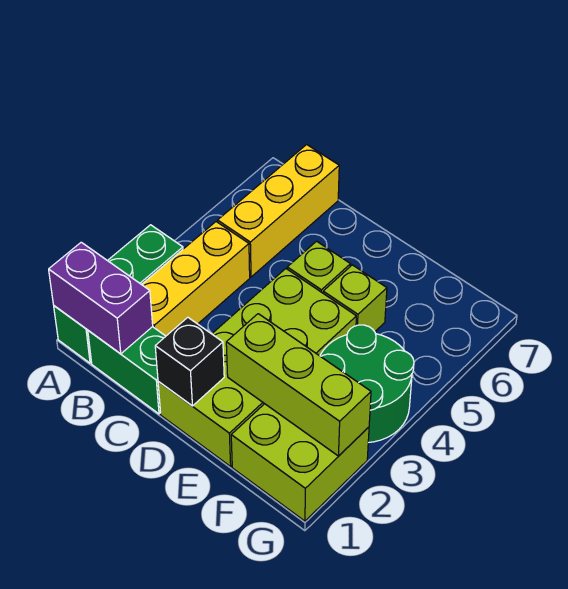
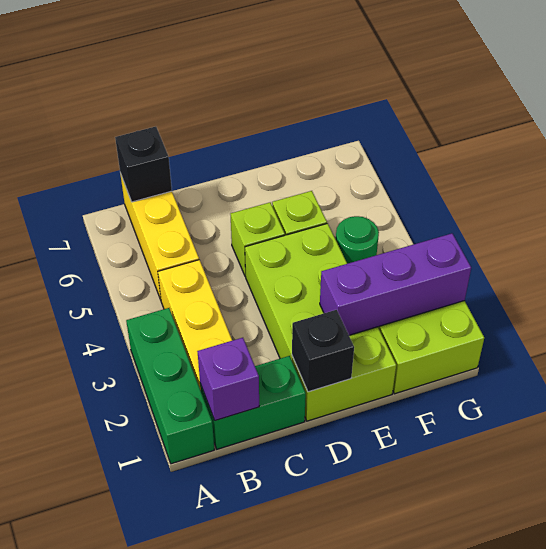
purple brick A1:B1 level 2 -> purple brick B1 level 2
none -> black brick B7 level 2
lime brick E2:G2 level 2 -> purple brick E2:G2 level 2
green round brick F3:G4 level 1 -> green round brick F4 level 1

